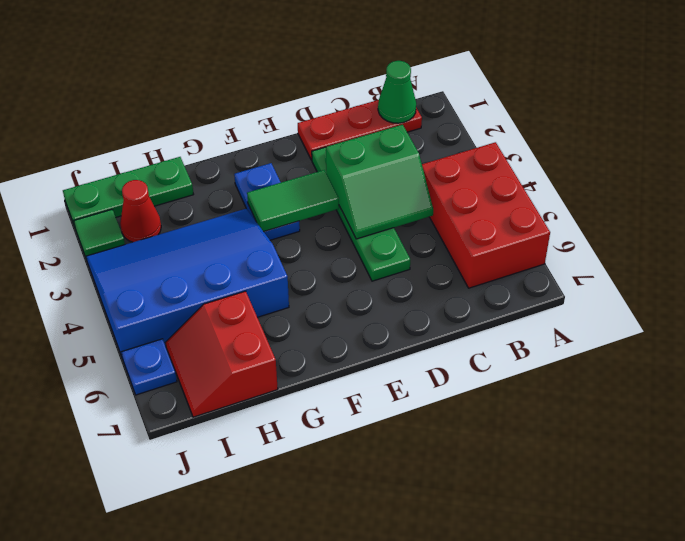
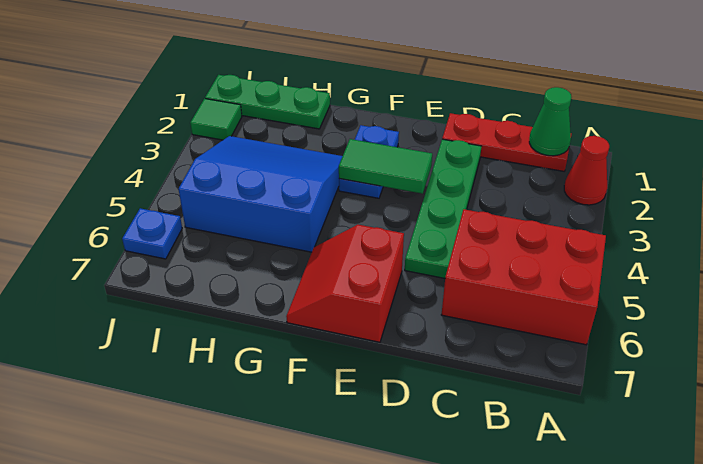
red brick A4:B6 level 1 -> red brick A5:C6 level 1
green slope C3:D4 level 2 top 3 -> none
blue slope G3:J5 level 1 top 5 -> blue slope G3:I5 level 1 top 5
red slope H6:I7 level 1 top H -> red slope E6:F7 level 1 top E
red cone I2 level 1 -> red cone A2 level 1

